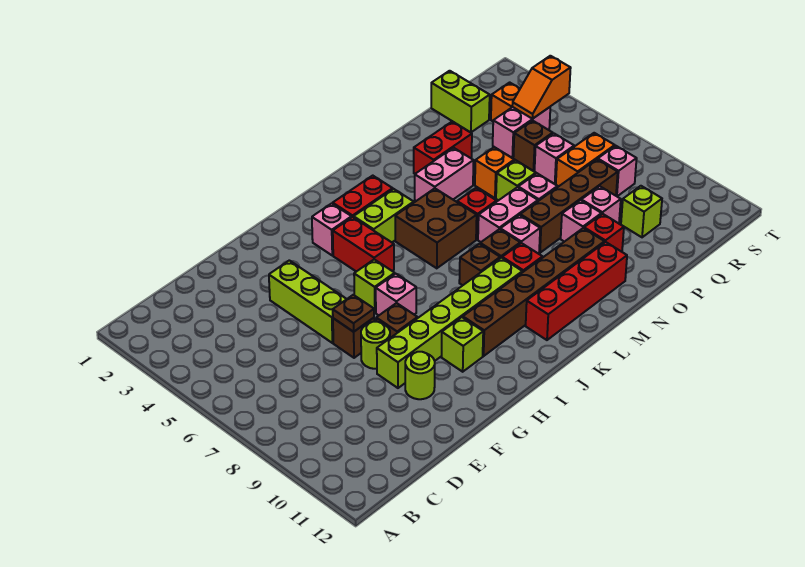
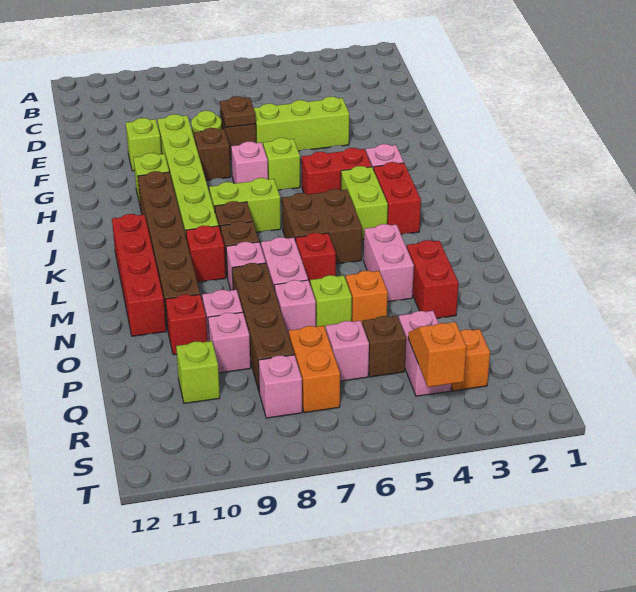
lime round brick F10 level 1 -> lime brick F10 level 1
lime brick Q1:Q2 level 1 -> lime brick J7:J8 level 1

